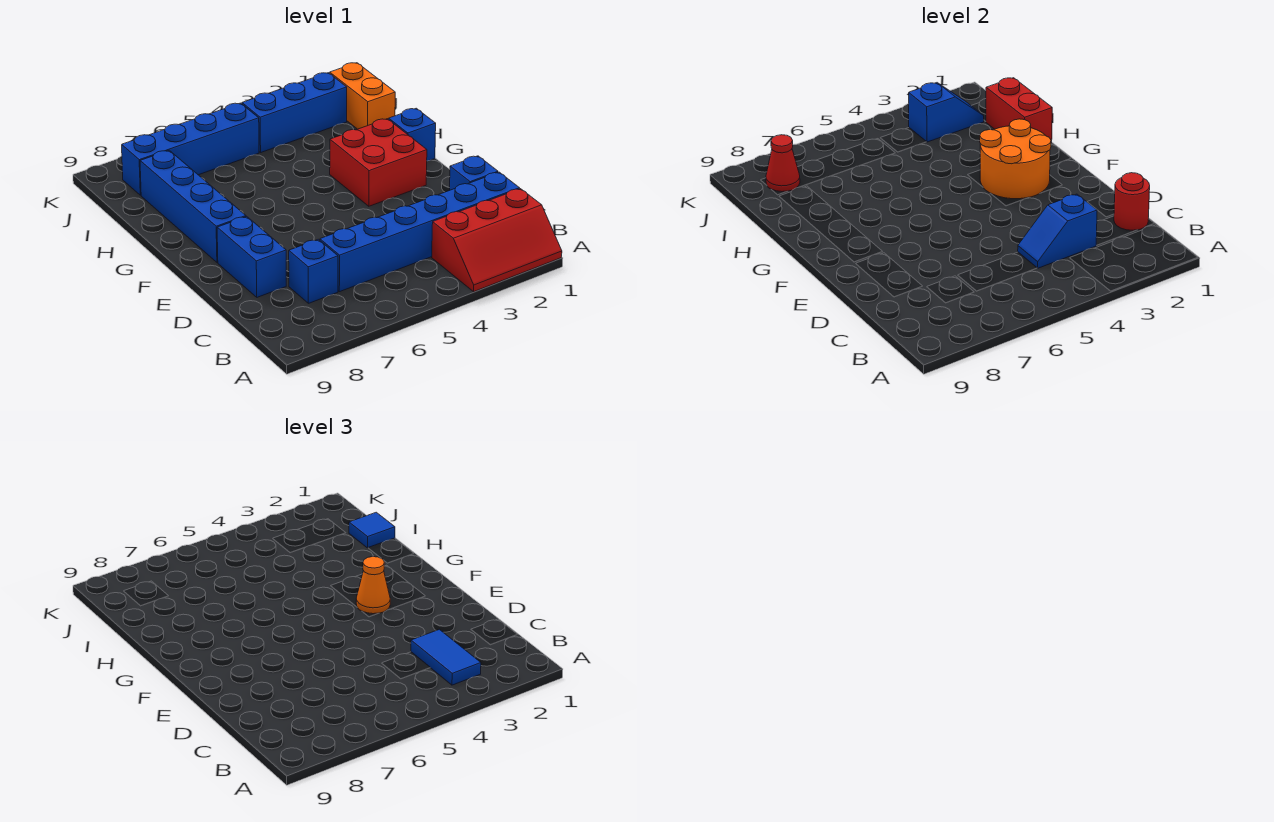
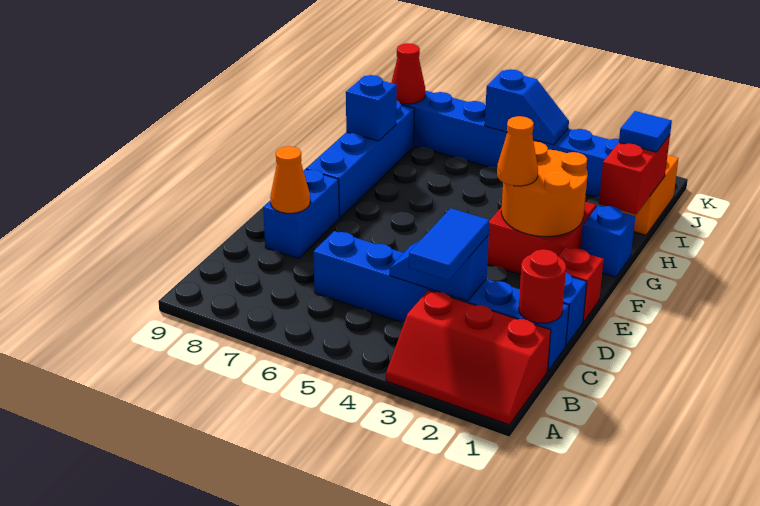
blue brick C7 level 1 -> blue brick H8 level 2
none -> orange cone D8 level 2
none -> red brick E1 level 1
blue slope J2:J3 level 2 top 3 -> blue slope J4:J5 level 2 top 5

